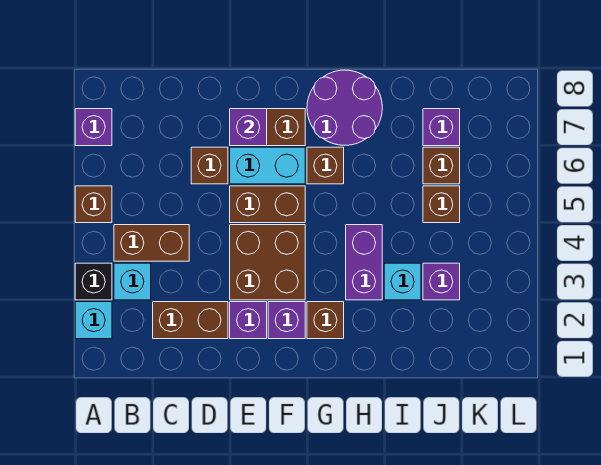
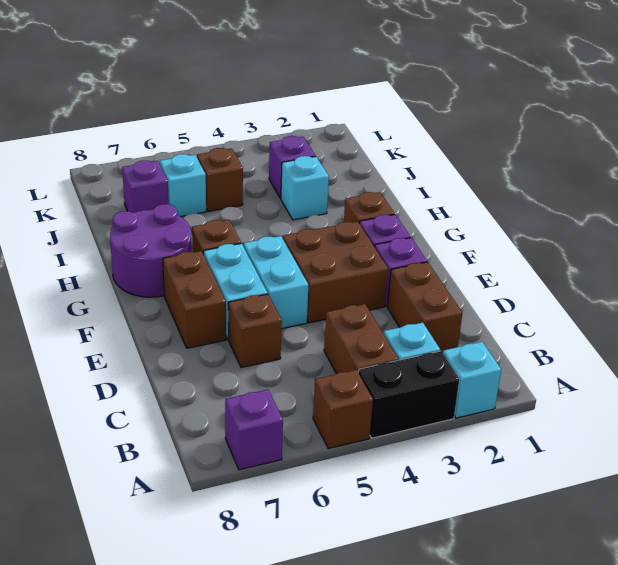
black brick A3 level 1 -> black brick A3:A4 level 1
brown brick E5:F5 level 1 -> cyan brick E5:F5 level 1
purple brick E7 level 2 -> none
purple brick H3:H4 level 1 -> none
brown brick J6 level 1 -> cyan brick J6 level 1

